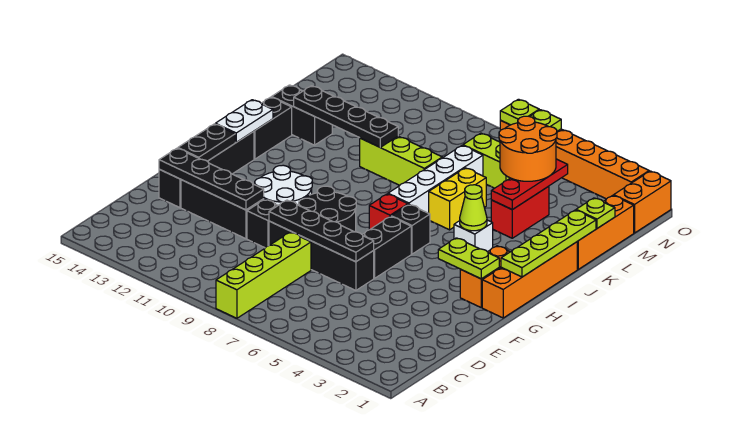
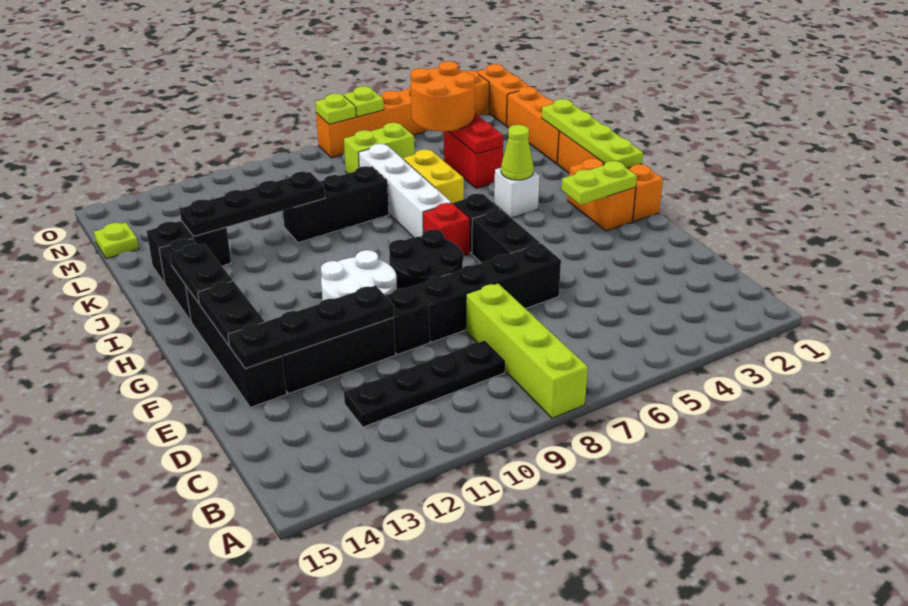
black plate E6:E9 level 2 -> black plate C9:C12 level 1
white plate H14:I14 level 2 -> black plate H14:I14 level 2
lime brick K8:K10 level 1 -> black brick K8:K10 level 1
lime plate L1 level 2 -> lime plate M15 level 1

